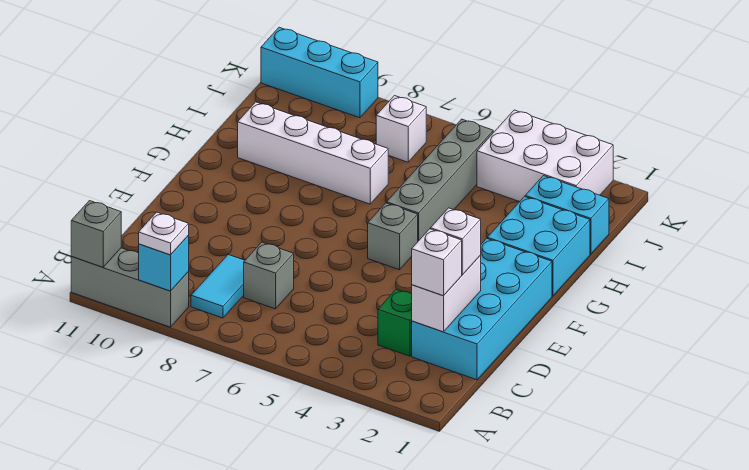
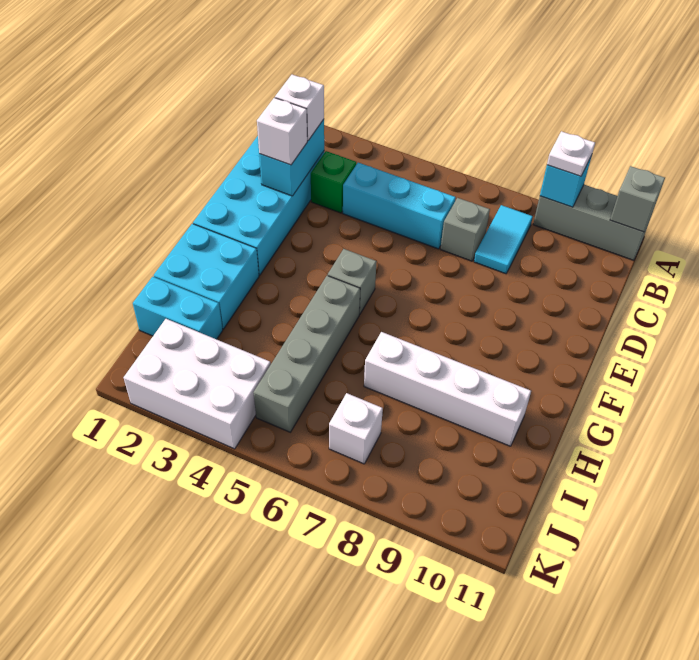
white brick C2:D2 level 2 -> cyan brick C2:D2 level 2
cyan brick K9:K11 level 1 -> cyan brick C4:C6 level 1

